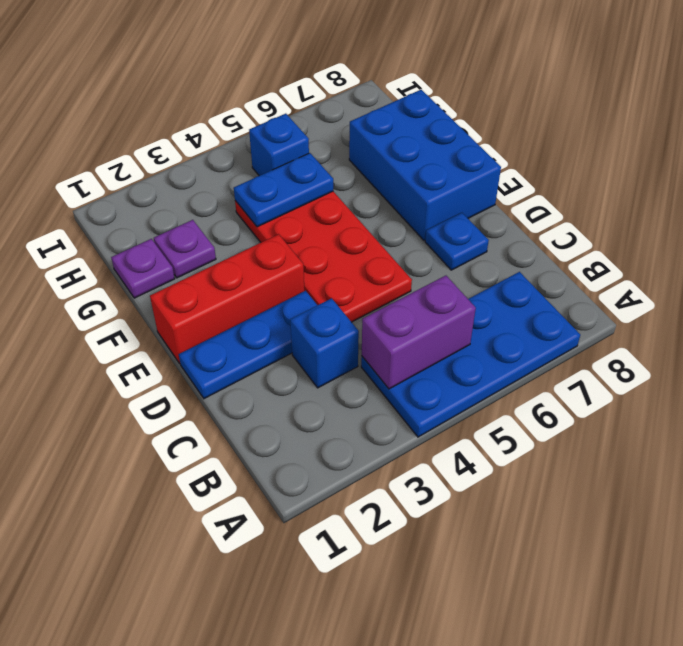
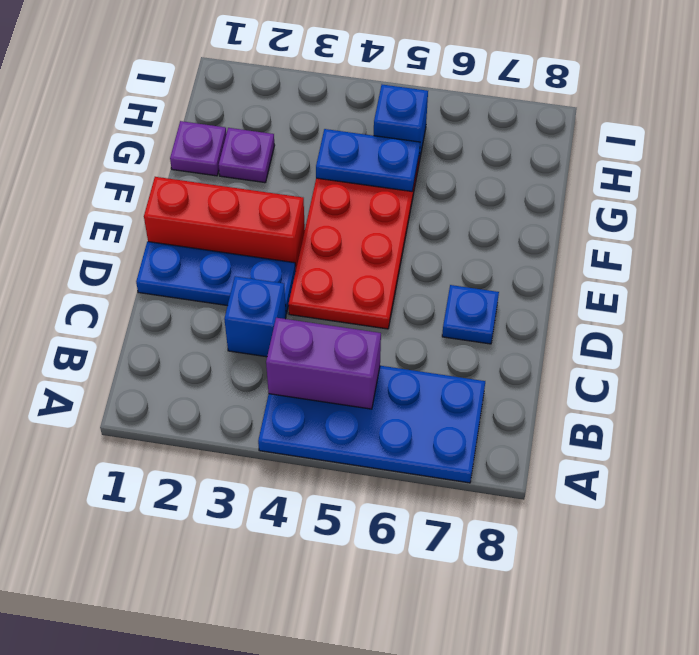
blue brick E7:G8 level 1 -> none

